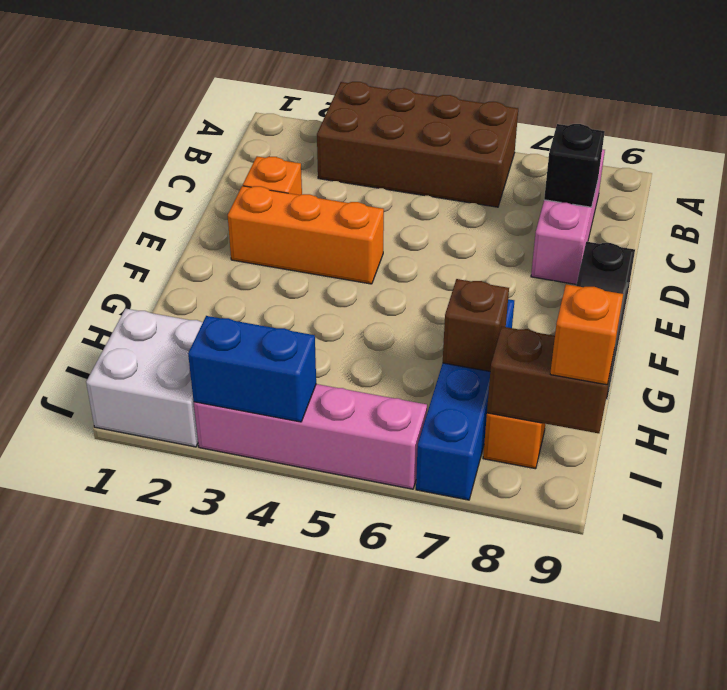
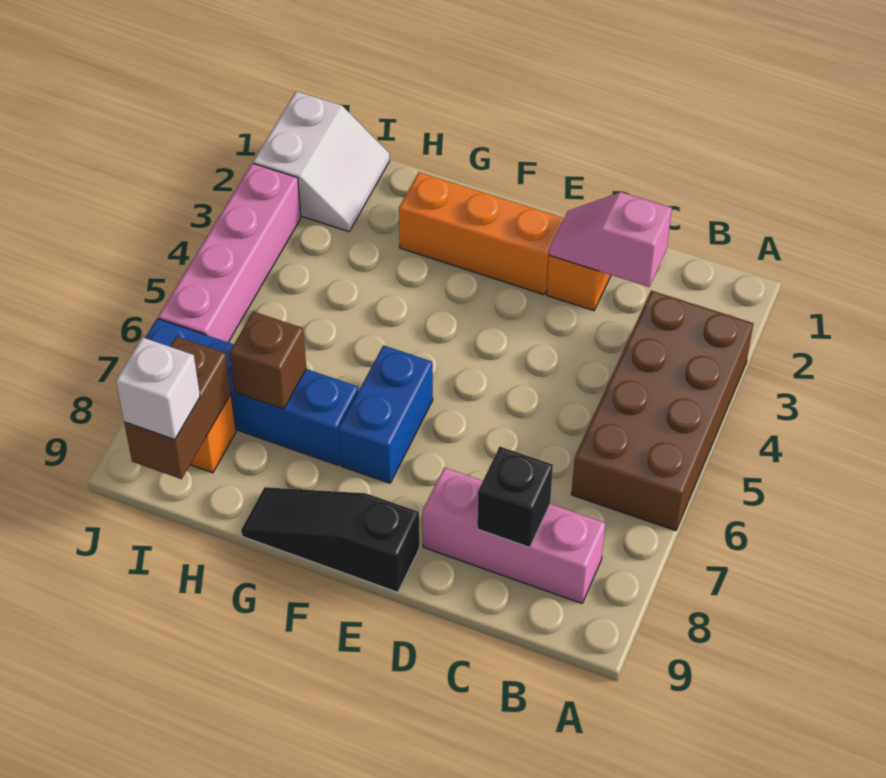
none -> pink slope C2:D2 level 2 top C
orange brick E2:E4 level 1 -> orange brick E2:G2 level 1
white brick I1:J2 level 1 -> white slope I1:J2 level 1 top J
orange brick I9 level 3 -> white brick I9 level 3
blue brick J3:J4 level 2 -> blue brick F6:F7 level 1

